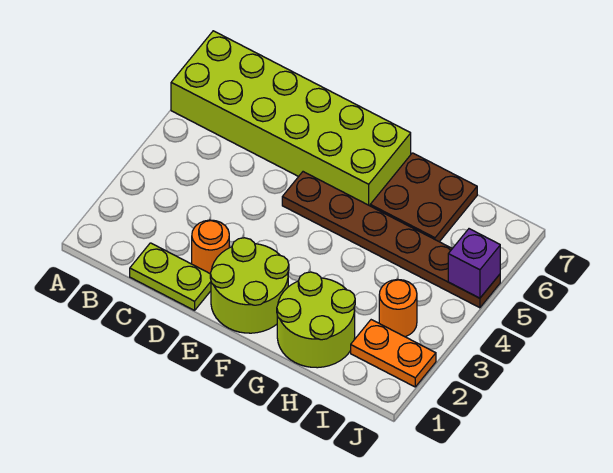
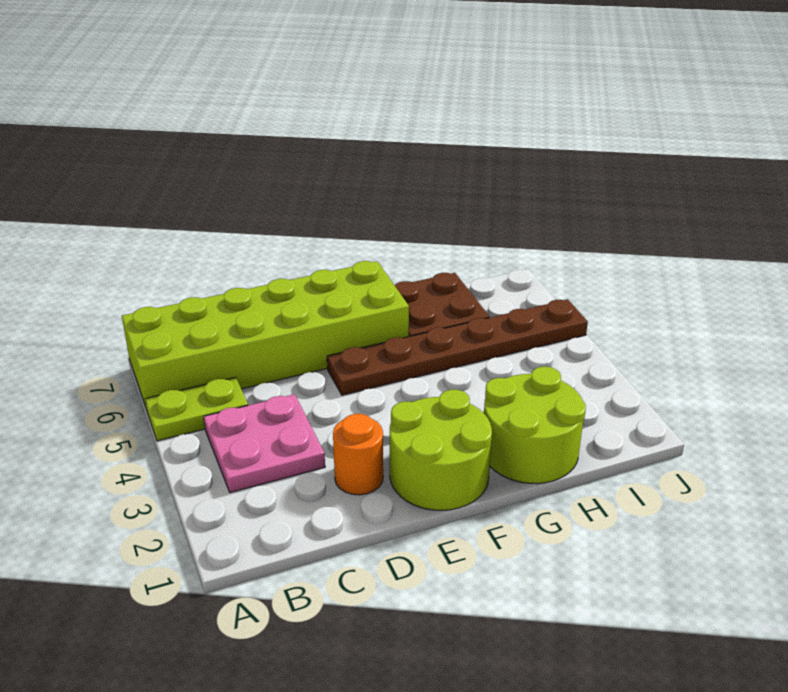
none -> pink plate B3:C4 level 1
lime plate C1:D1 level 1 -> lime plate A5:B5 level 1
orange plate I2:J2 level 1 -> none
orange round brick I3 level 1 -> none
purple brick J5 level 2 -> none

